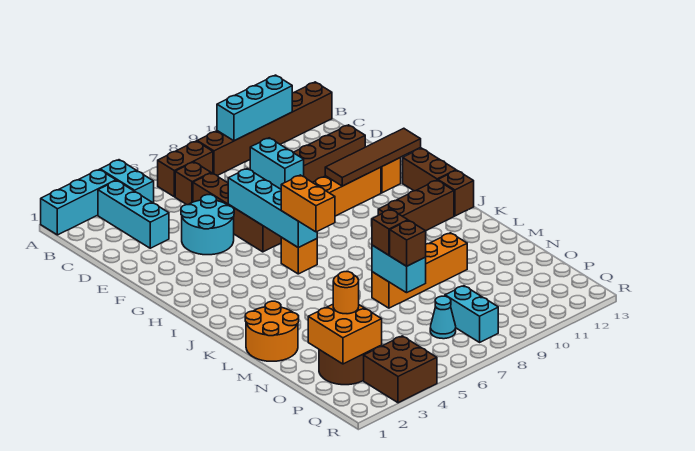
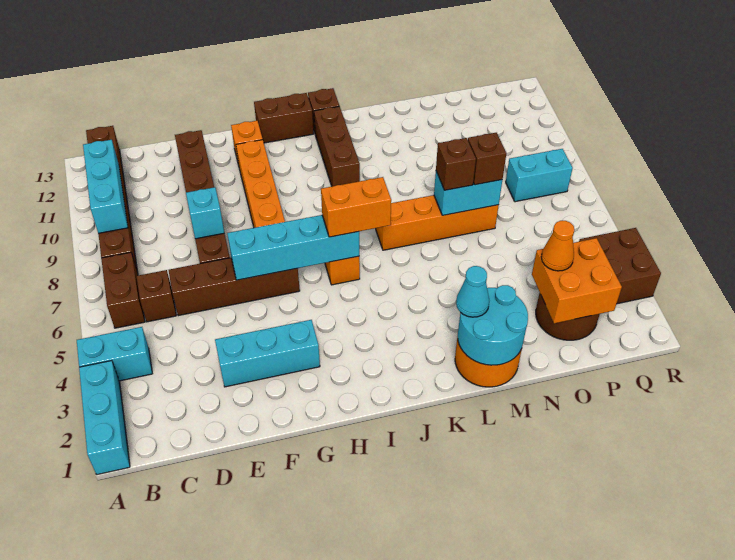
cyan brick B3:D3 level 1 -> cyan brick E3:G3 level 1
cyan round brick E4:F5 level 1 -> cyan round brick L1:M2 level 2
cyan brick E8:F8 level 2 -> cyan brick E8 level 2
brown tile G10:G13 level 2 -> none
orange brick M7:M10 level 1 -> orange brick K7:N7 level 1
orange round brick O3 level 3 -> orange cone O3 level 3
cyan cone P7 level 1 -> cyan cone L2 level 3

